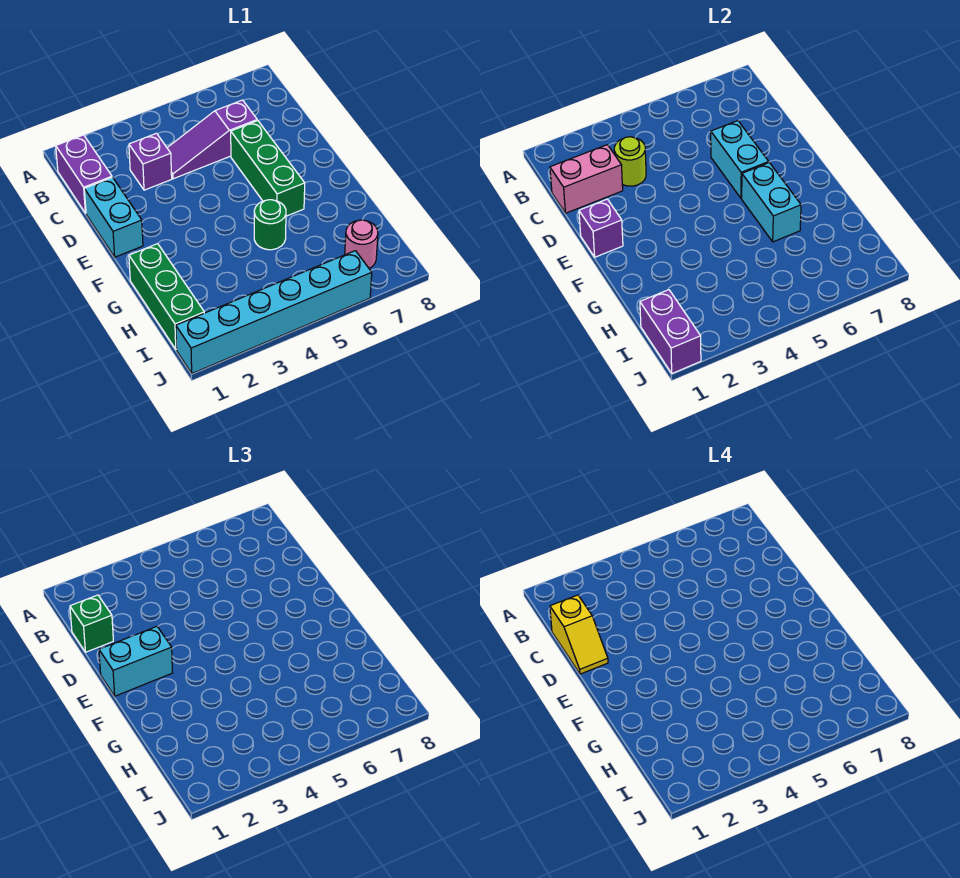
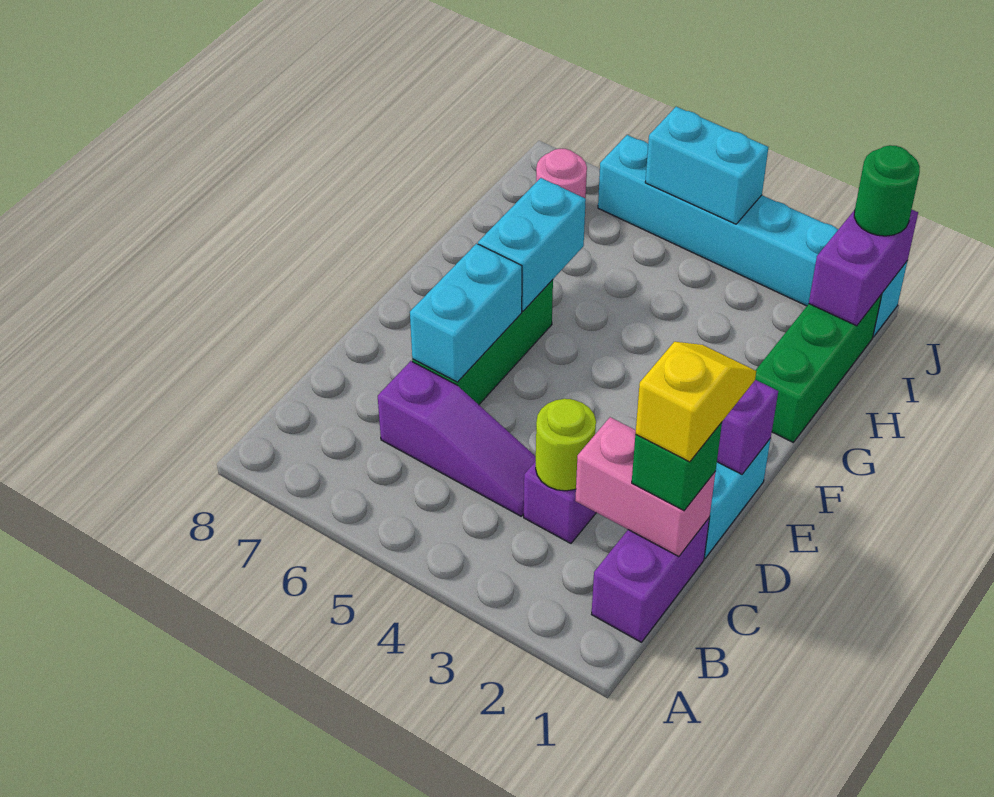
cyan brick E1:E2 level 3 -> cyan brick J4:J5 level 2
green round brick G5 level 1 -> green round brick J1 level 3

